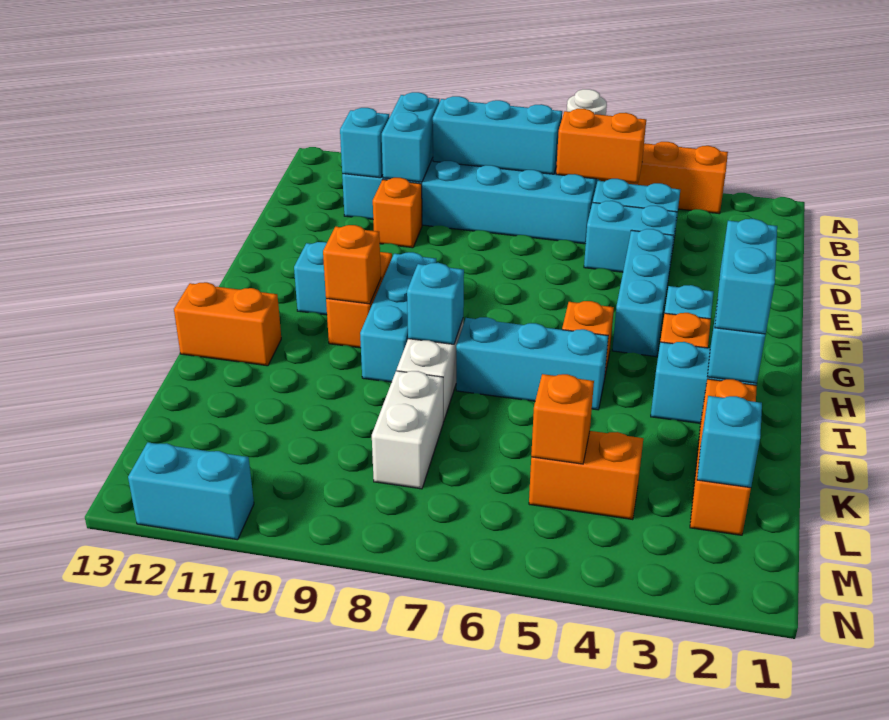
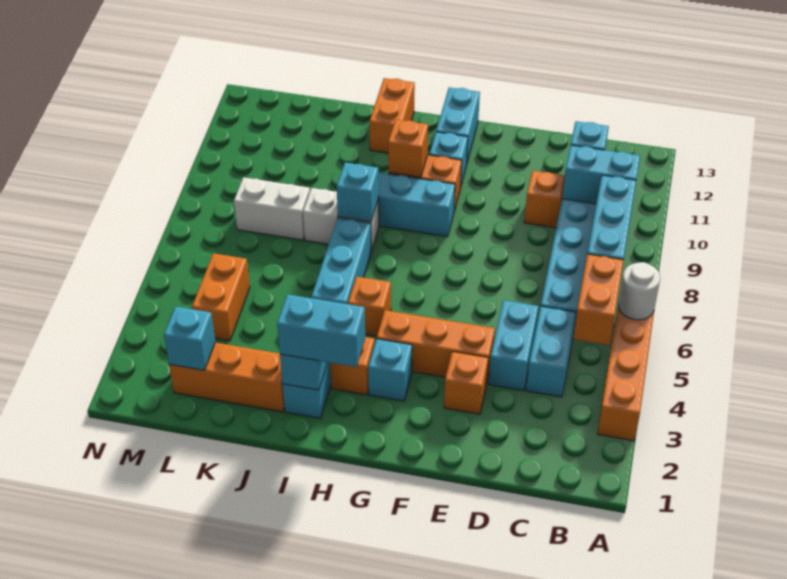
cyan brick E4:G4 level 1 -> orange brick E4:G4 level 1
orange brick L5 level 2 -> orange brick E3 level 1
cyan brick N11:N12 level 1 -> cyan brick G12:G13 level 1

